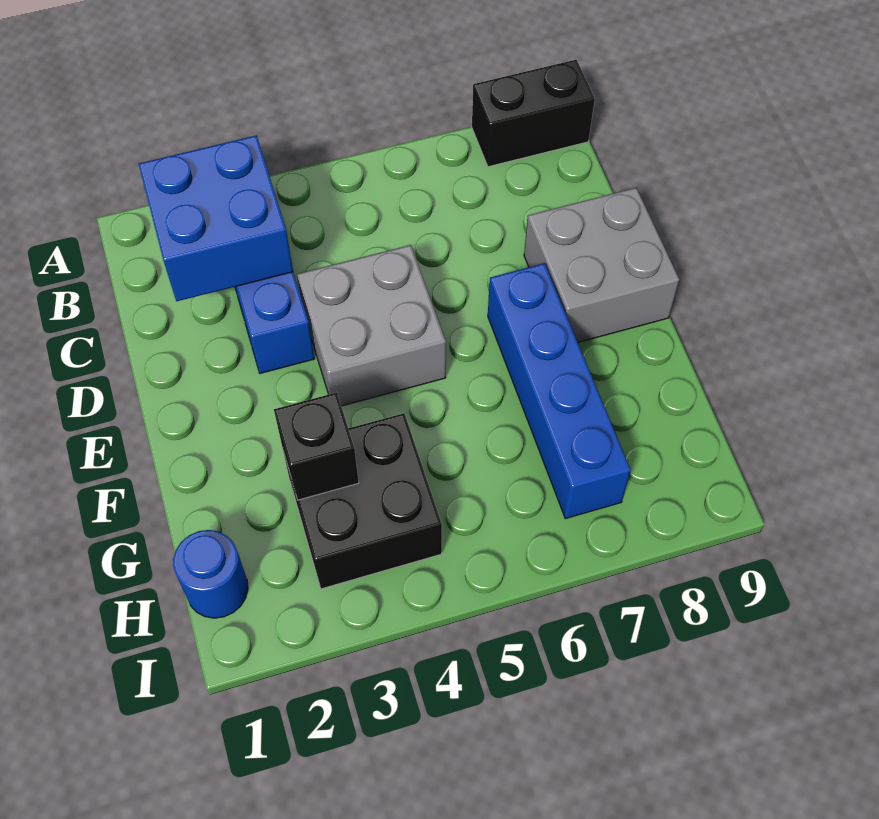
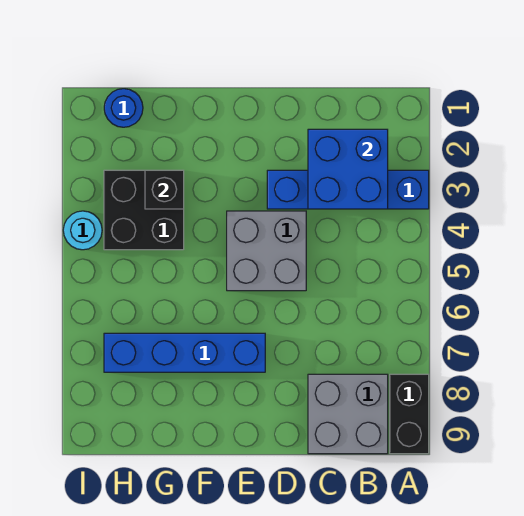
grey brick D8:E9 level 1 -> grey brick B8:C9 level 1
none -> cyan round brick I4 level 1

